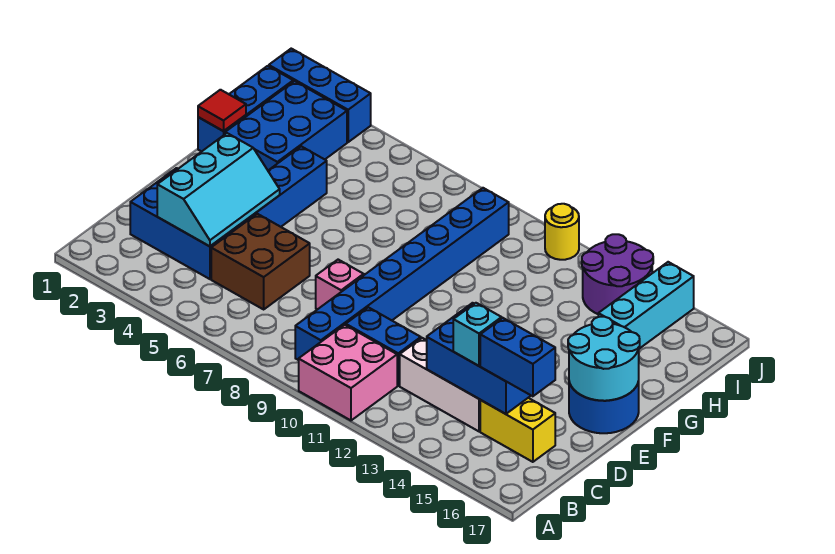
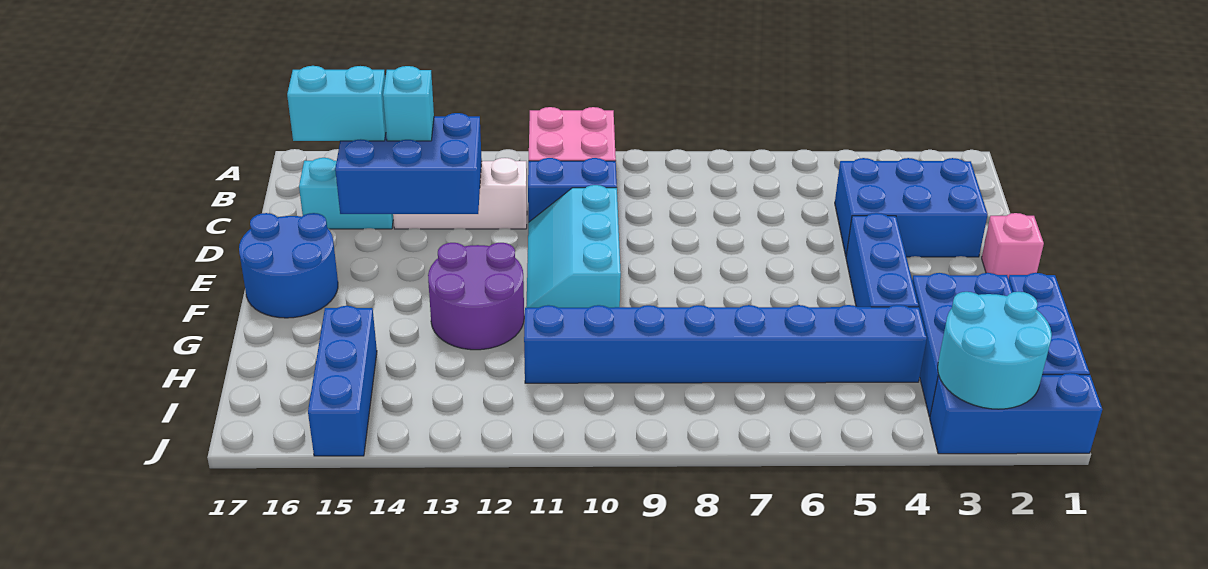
blue brick B9:I9 level 1 -> blue brick H4:H11 level 1
cyan slope C3:E4 level 2 top 3 -> cyan slope D10:F11 level 1 top 10
brown brick C5:D6 level 1 -> none
yellow brick C15:C16 level 1 -> cyan brick C15:C16 level 1
blue brick C15:C16 level 3 -> cyan brick C15:C16 level 3
pink brick D8 level 1 -> pink brick E1 level 1
cyan round brick E16:F17 level 2 -> cyan round brick I2:J3 level 2
red tile G1 level 2 -> none
cyan brick H15:J15 level 1 -> blue brick H15:J15 level 1
purple round brick I13:J14 level 1 -> purple round brick F12:G13 level 1
yellow round brick J11 level 1 -> none

